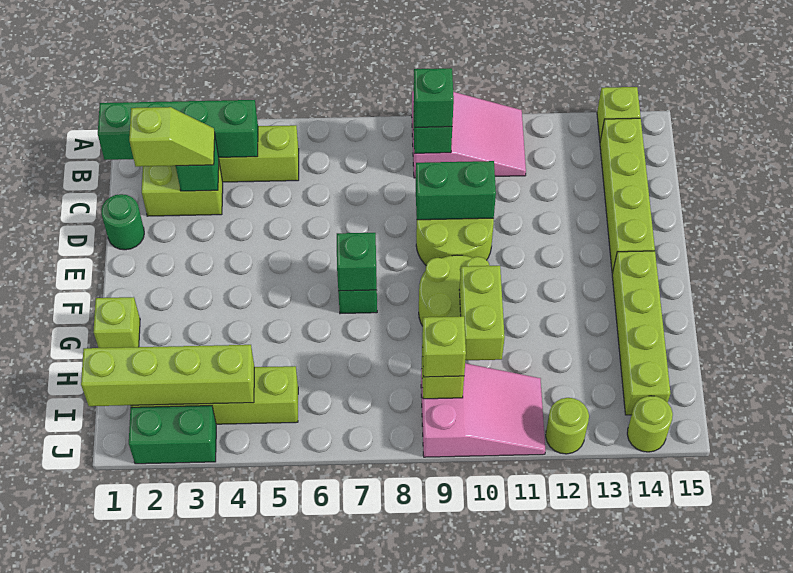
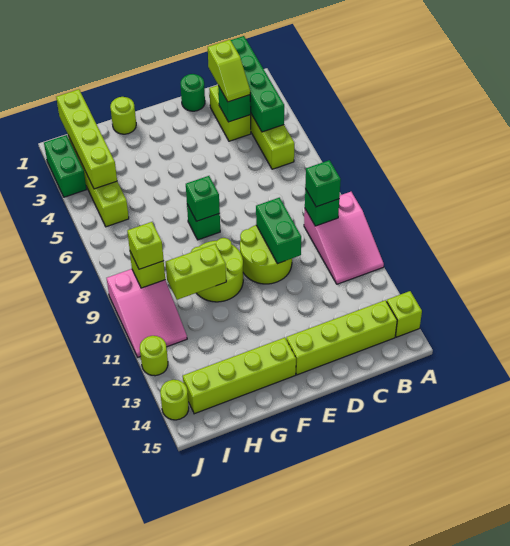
lime brick G1 level 1 -> lime round brick G1 level 1

